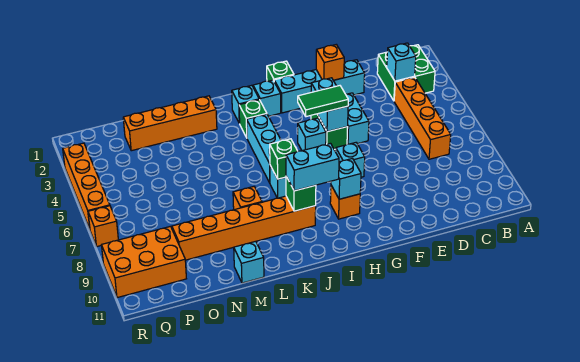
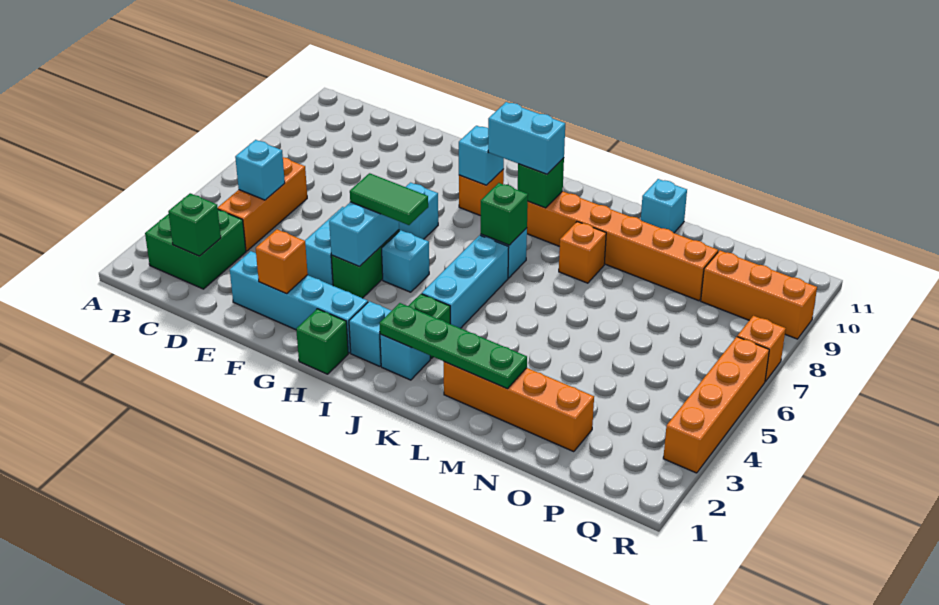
none -> green brick C2 level 2
cyan brick C3 level 2 -> cyan brick C5 level 2
orange brick C4:C7 level 1 -> orange brick C4:C6 level 1
none -> green plate J2:M2 level 2
orange brick P9:R10 level 1 -> orange brick P9:R9 level 1

